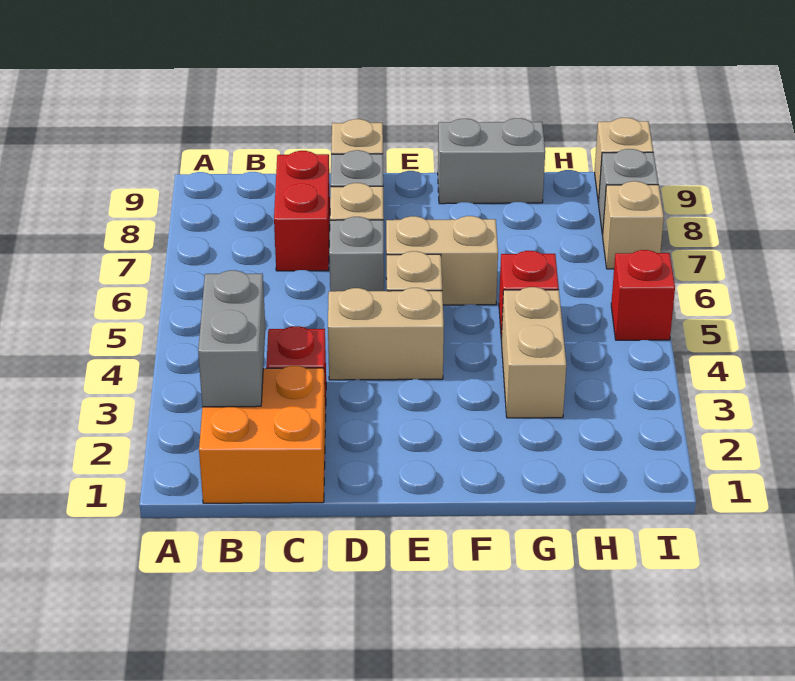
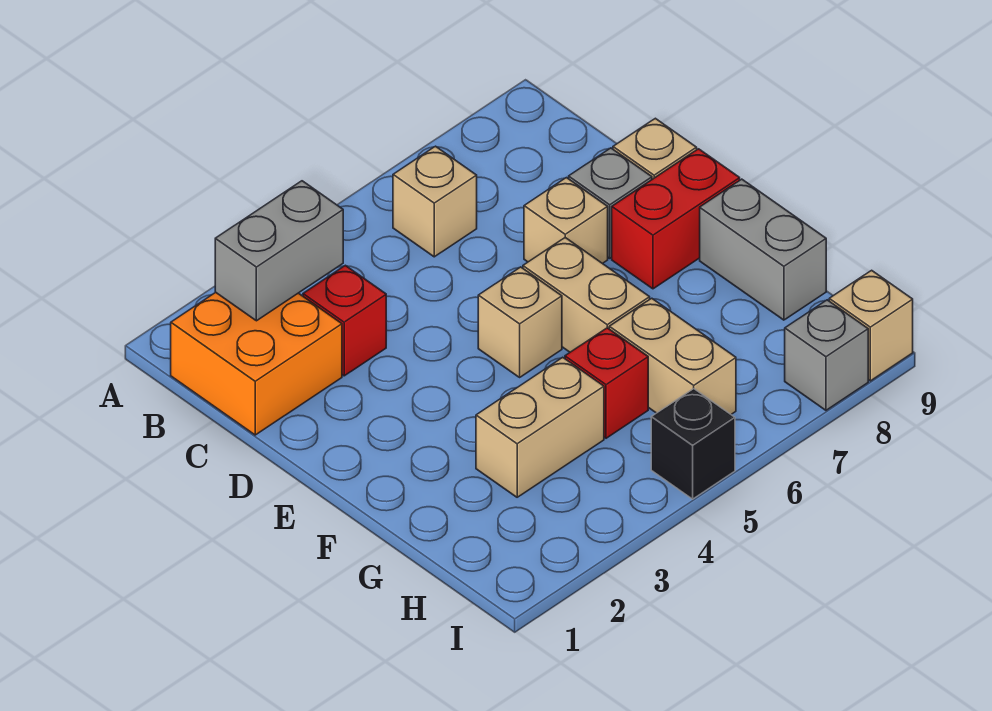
red brick C7:C8 level 1 -> red brick E8:E9 level 1
tan brick D4:E4 level 1 -> tan brick G6:H6 level 1
grey brick D6 level 1 -> none
red brick I5 level 1 -> black brick I5 level 1
tan brick I7 level 1 -> tan brick B6 level 1

